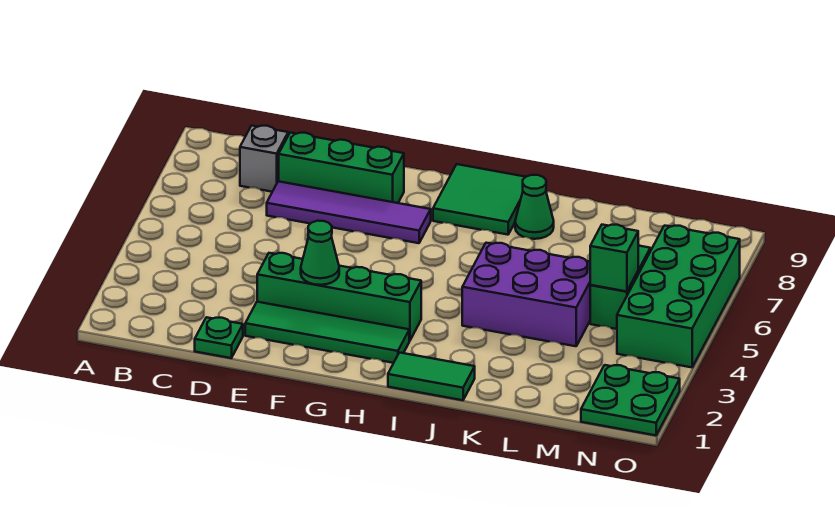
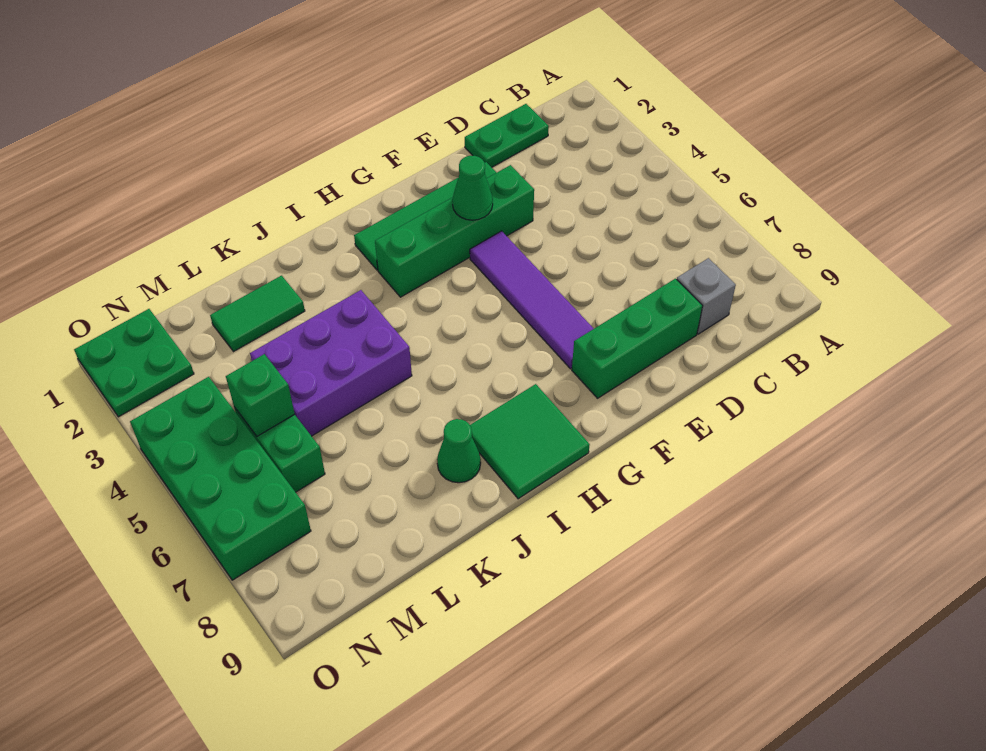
green plate D1 level 1 -> green plate C1:D1 level 1
purple tile D7:G7 level 1 -> purple tile F4:F7 level 1
green tile I1:J1 level 1 -> green tile K2:L2 level 1

